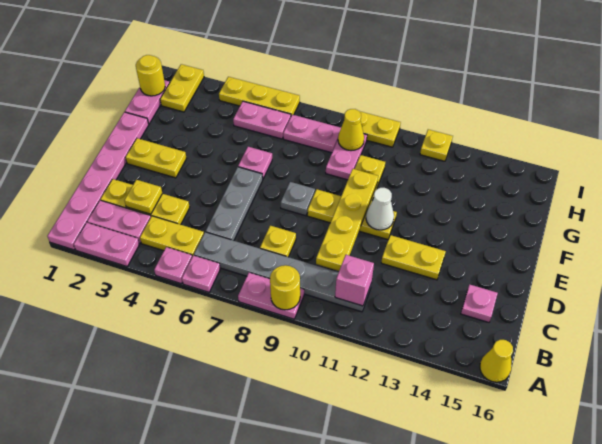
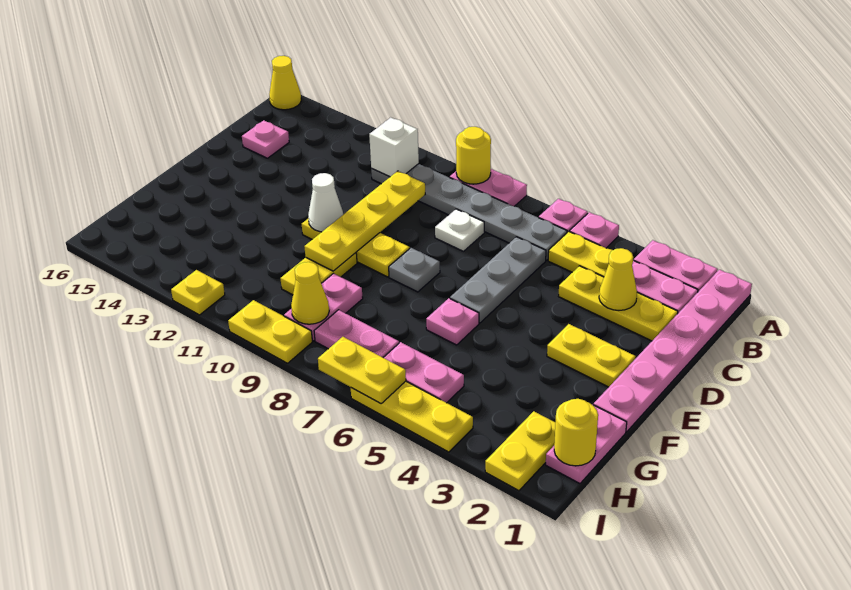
pink brick B11 level 2 -> white brick B11 level 2
yellow plate C3 level 2 -> yellow cone C3 level 2
yellow plate C8 level 1 -> white plate C8 level 1
yellow plate D12:D13 level 1 -> yellow plate I6:I7 level 2

